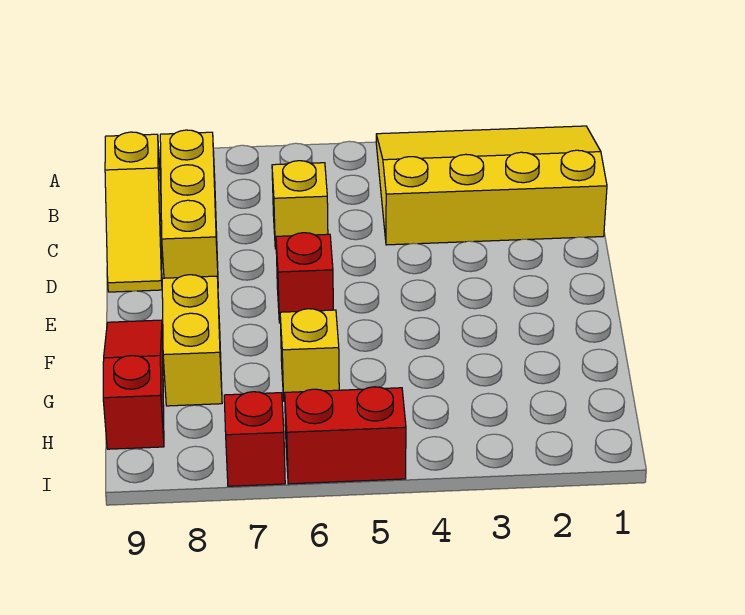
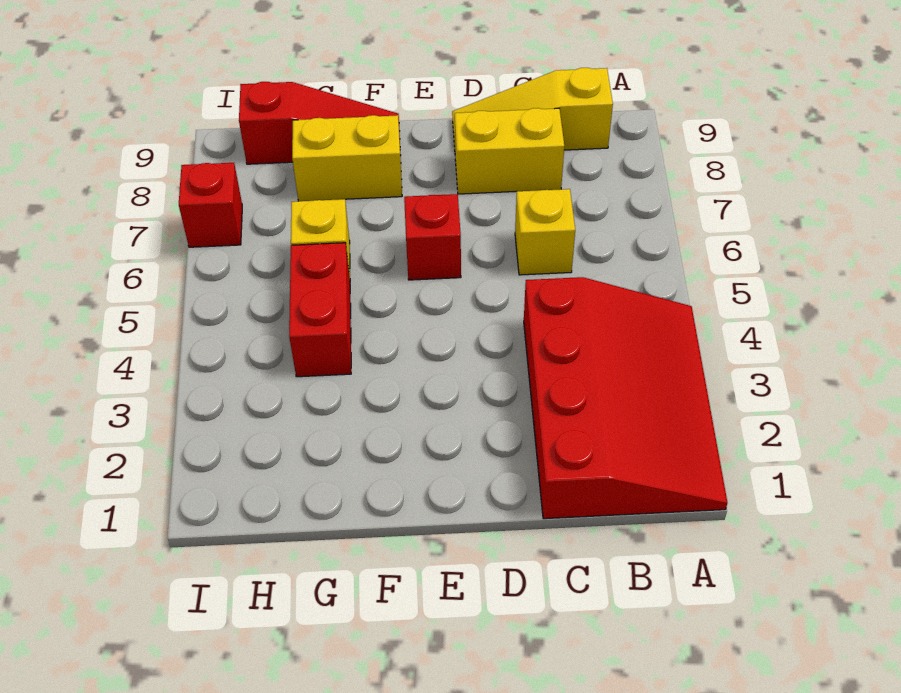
yellow slope A1:C4 level 1 top C -> red slope A1:C4 level 1 top C
yellow brick B8:D8 level 1 -> yellow brick C8:D8 level 1
red brick I5:I6 level 1 -> red brick G4:G5 level 1

